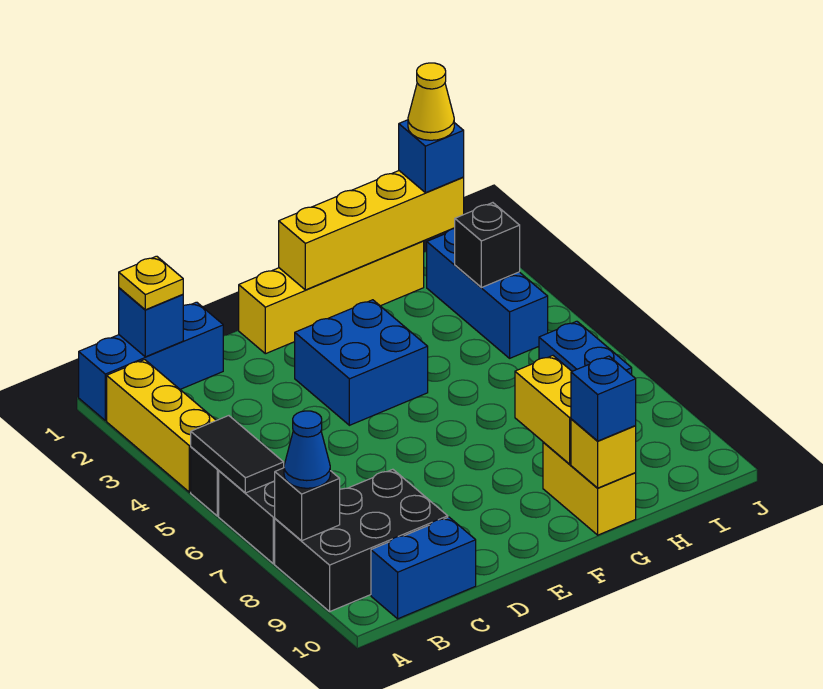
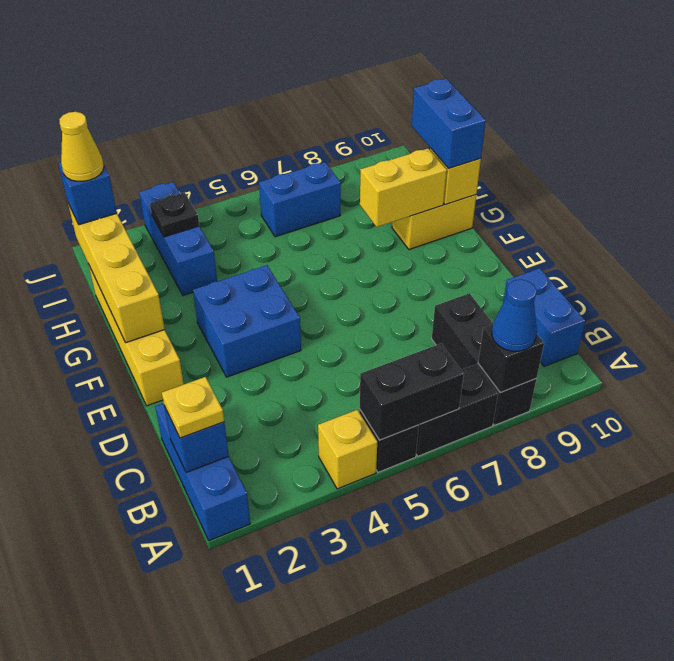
yellow brick A2:A4 level 1 -> yellow brick A4 level 1
black tile A5:A6 level 2 -> black brick A5:A6 level 2
black brick A8:C9 level 1 -> black brick A8:C8 level 1
blue brick G10 level 3 -> blue brick G10:H10 level 3
blue brick I2:I4 level 1 -> blue brick H3:J3 level 1
black brick I3 level 2 -> black plate I3 level 2

